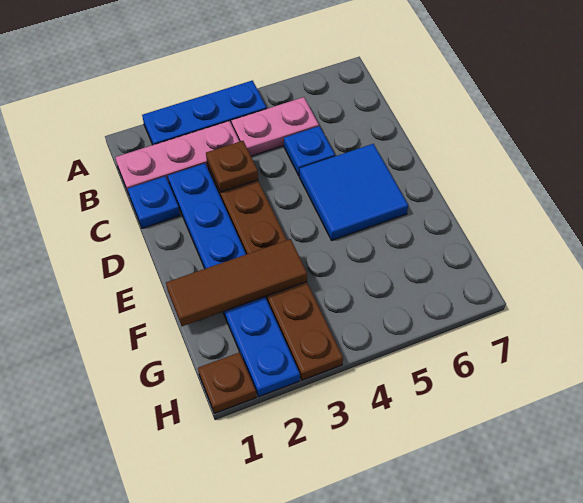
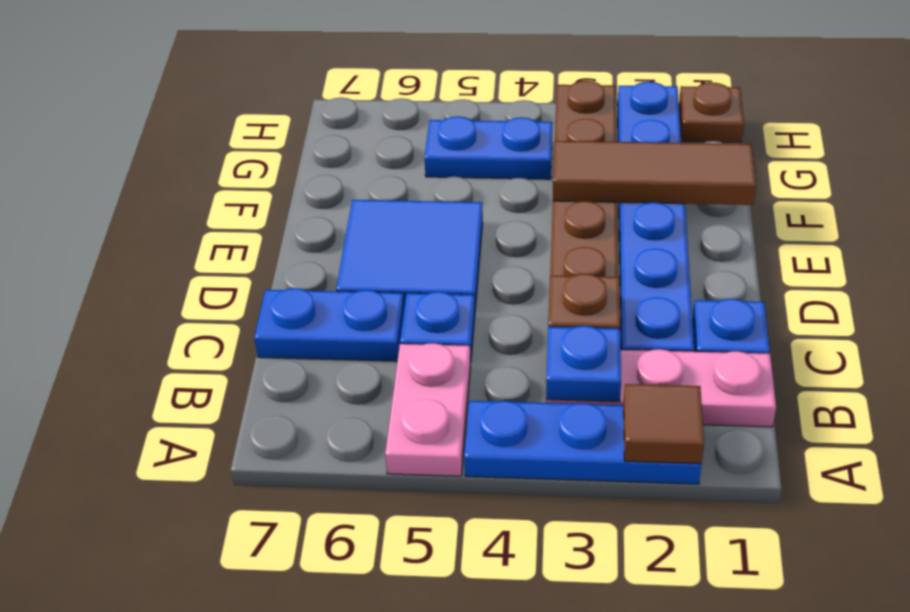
none -> brown tile A2 level 2
none -> blue plate B3 level 2
pink plate B4:B5 level 1 -> pink plate A5:B5 level 1
none -> blue plate C6:C7 level 1
none -> blue plate G4:G5 level 1

